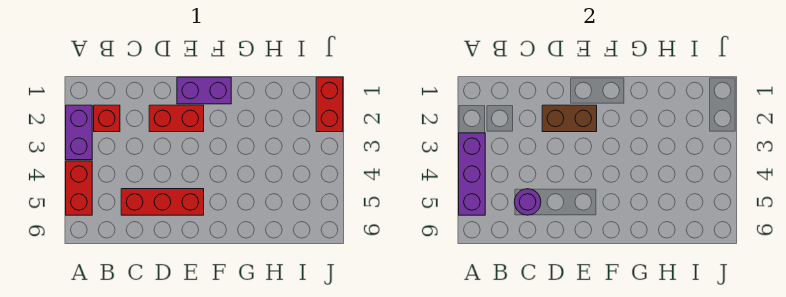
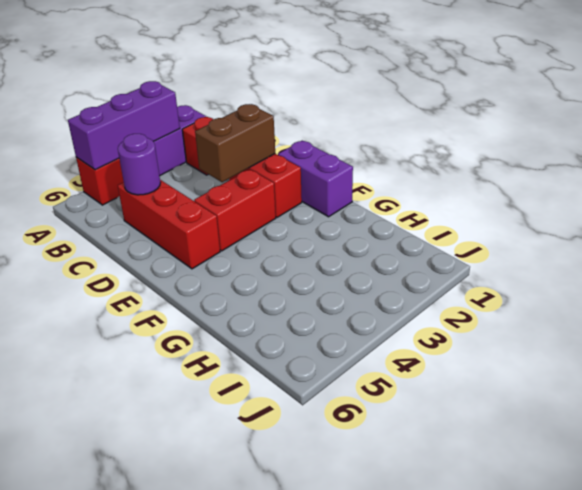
brown brick D2:E2 level 2 -> brown brick D2:D3 level 2
red brick J1:J2 level 1 -> red brick E3:E4 level 1

